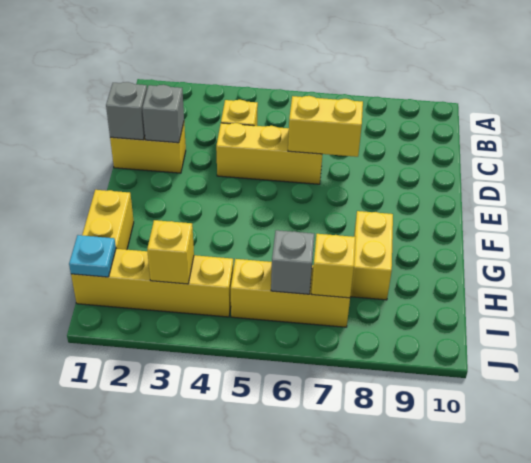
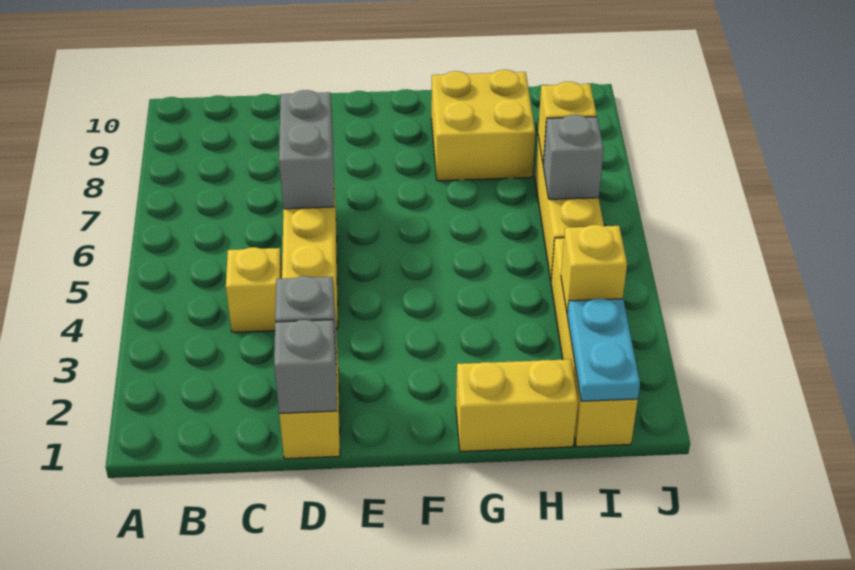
yellow brick D6:D7 level 2 -> grey brick D6:D7 level 2
yellow brick G8:H8 level 1 -> yellow brick G8:H9 level 1
cyan plate I1 level 2 -> cyan plate I1:I2 level 2

